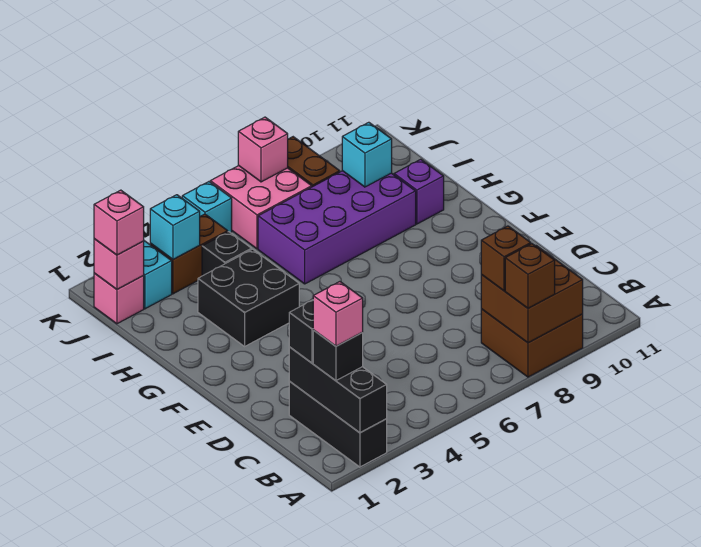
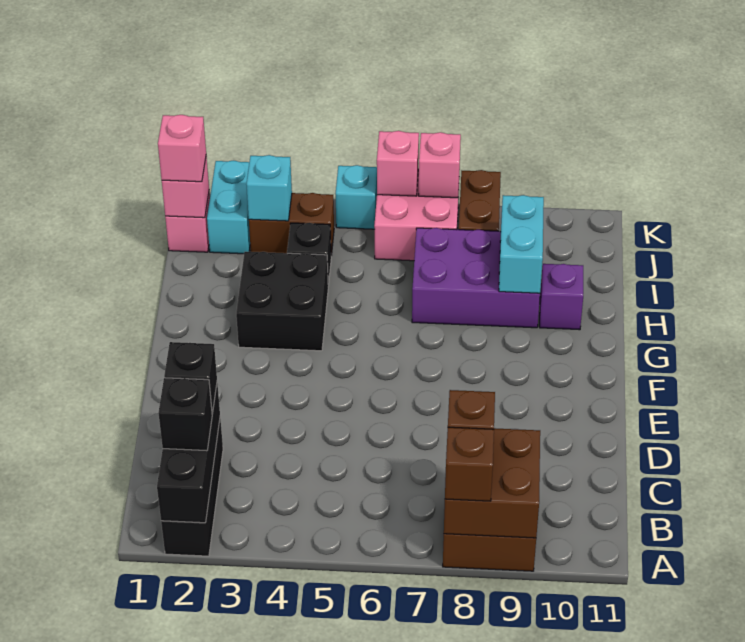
pink brick B2 level 4 -> pink brick K6 level 2
purple brick H6:I9 level 1 -> purple brick H7:I9 level 1
cyan brick I9 level 2 -> cyan brick H9:I9 level 2

